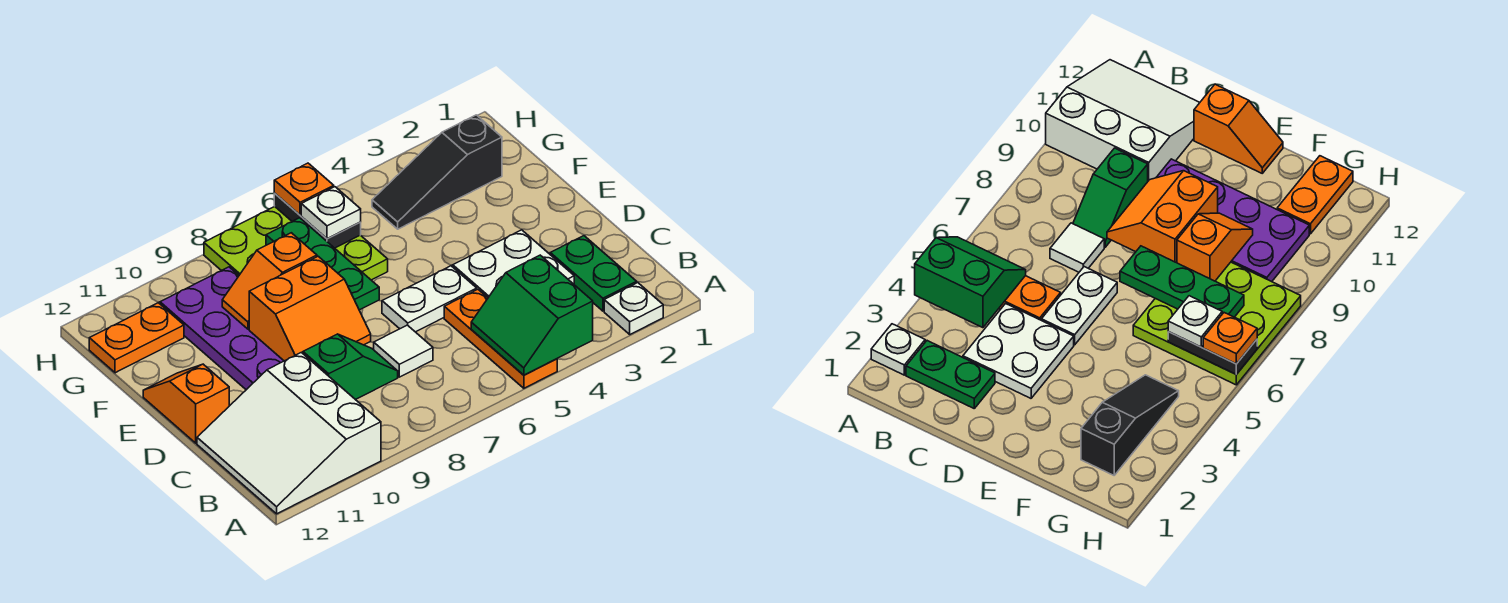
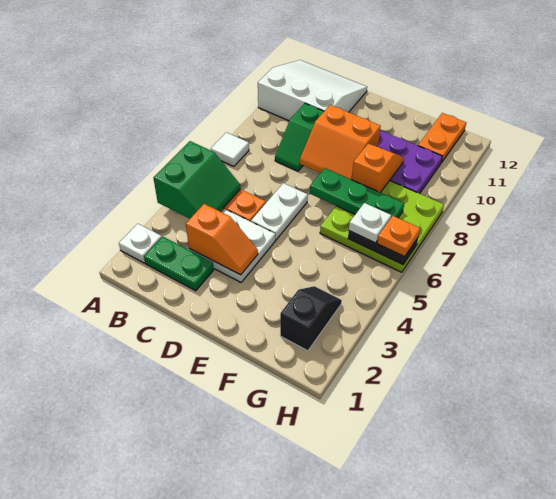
green slope A4:B5 level 2 top 4 -> green slope A4:B5 level 2 top A
white tile C7 level 1 -> white tile A7 level 1
orange slope D8:E9 level 2 top E -> orange slope D8:E9 level 2 top 9
orange slope D12:E12 level 1 top D -> orange slope C3:D3 level 2 top C
black slope G2:G4 level 1 top 2 -> black slope G2:G3 level 1 top 2

